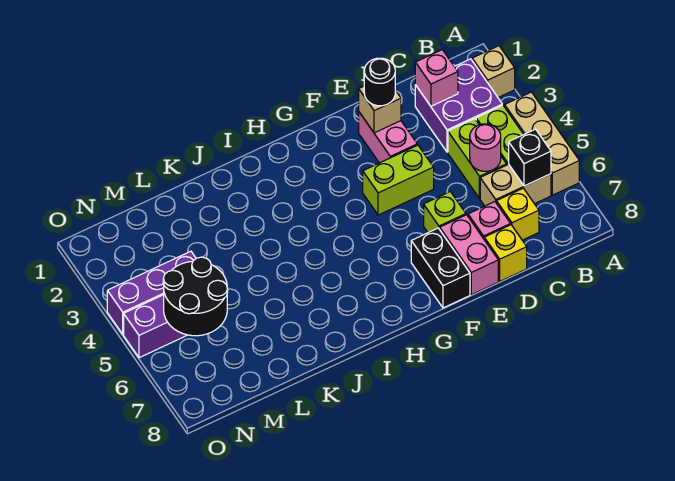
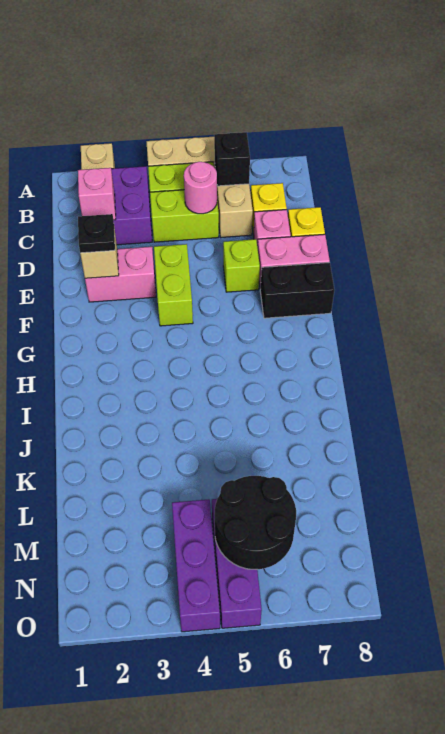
black round brick E2 level 3 -> black plate E2 level 3

